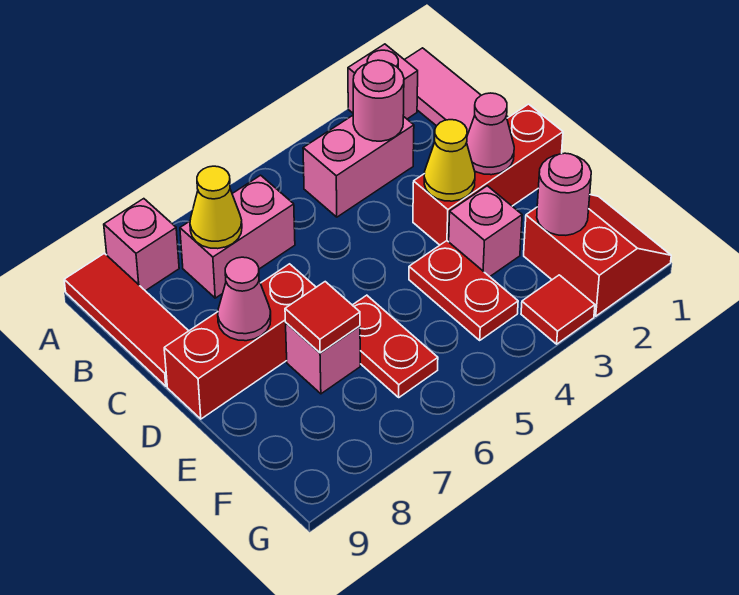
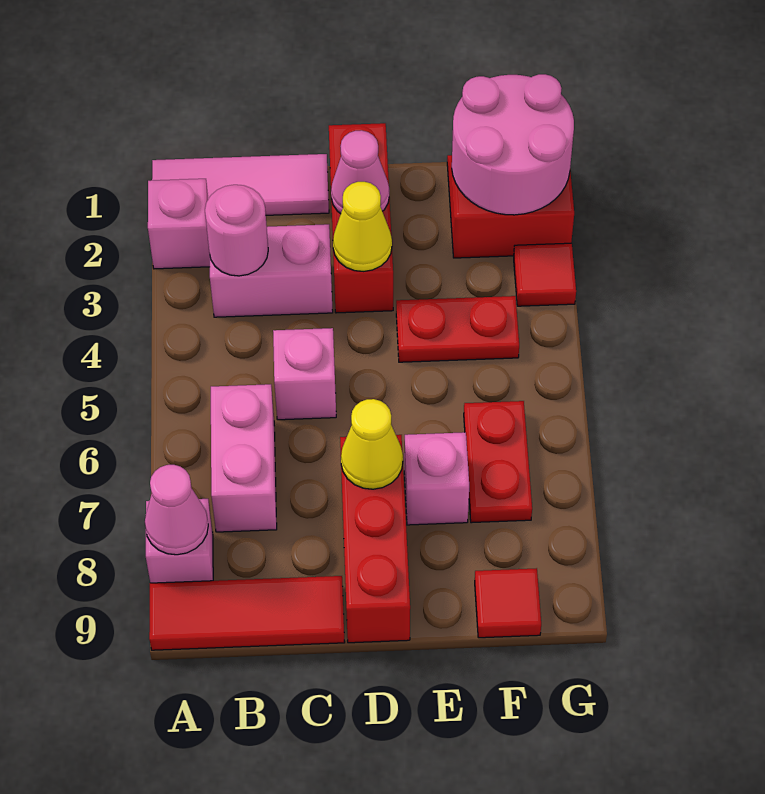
pink brick B3:B4 level 1 -> pink brick B3:C3 level 1
yellow cone B7 level 2 -> yellow cone D7 level 2
pink cone D8 level 2 -> pink cone A8 level 2
pink brick E3 level 1 -> pink brick C5 level 1
red plate E6:F6 level 1 -> red plate F6:F7 level 1
red tile E7 level 2 -> red tile F9 level 1
pink round brick F2 level 2 -> pink round brick F1:G2 level 2

